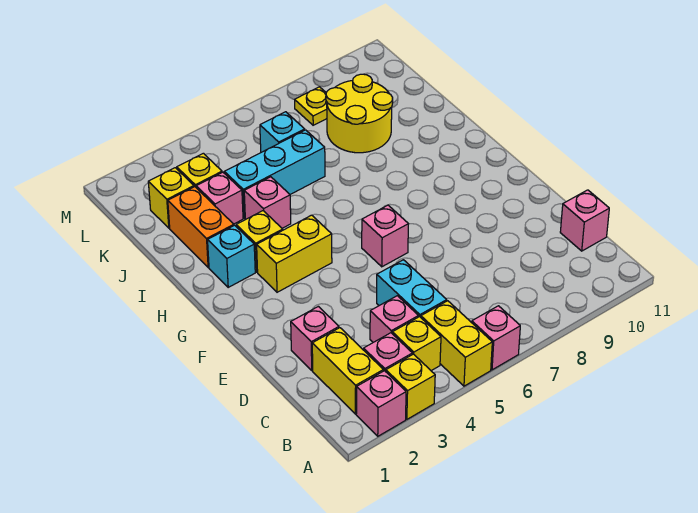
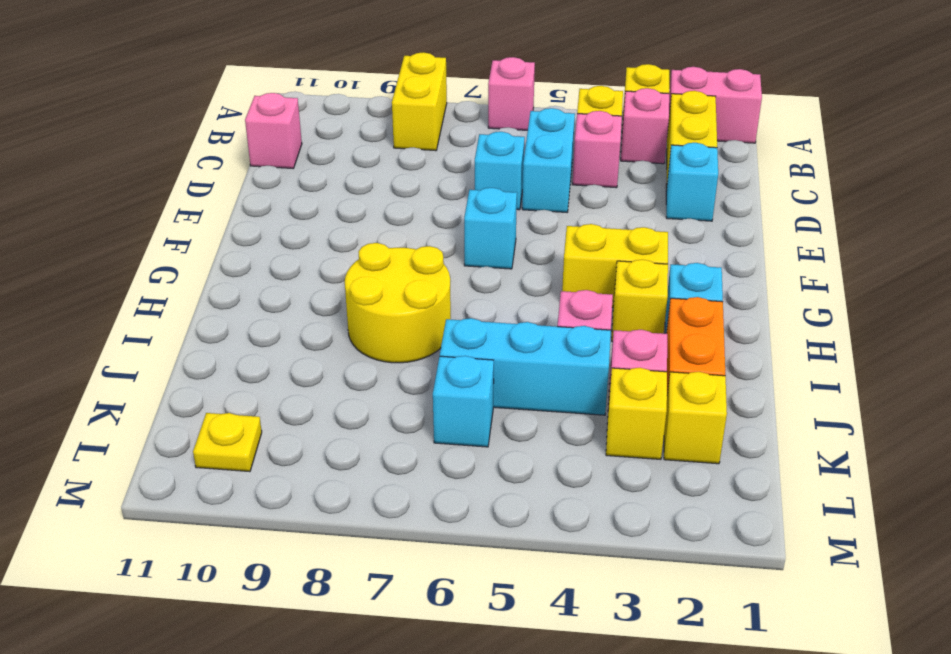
pink brick A2 level 1 -> pink brick A1:A2 level 1
yellow brick A5:B5 level 1 -> yellow brick A8:B8 level 1
pink brick D2 level 1 -> cyan brick D2 level 1
none -> cyan brick D6 level 1
pink brick F6 level 1 -> cyan brick F6 level 1
yellow round brick J8:K9 level 1 -> yellow round brick H7:I8 level 1
yellow plate L8 level 1 -> yellow plate L10 level 1

